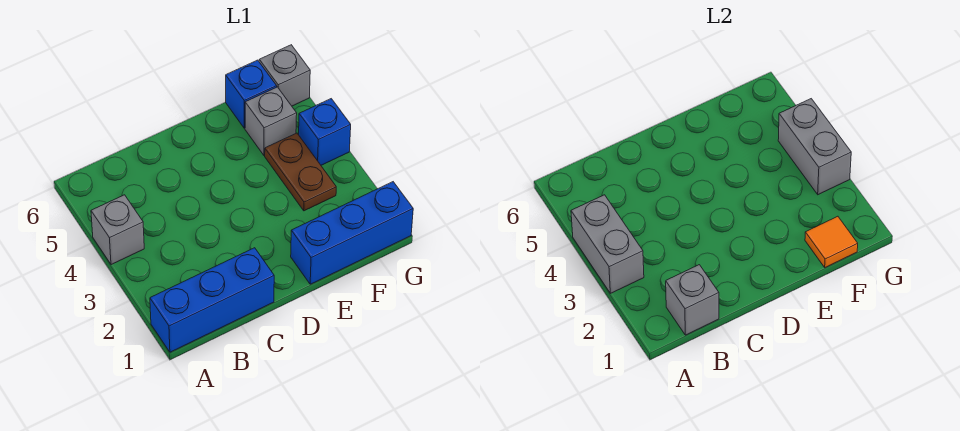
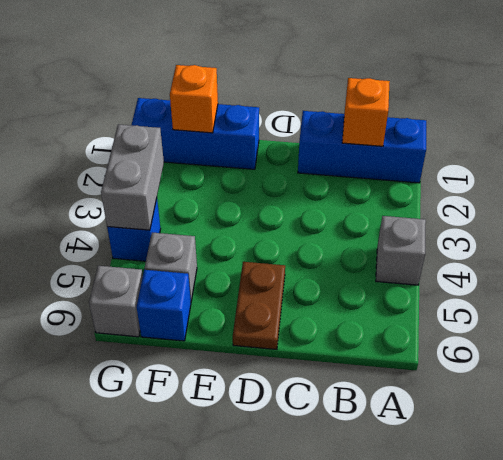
grey brick A3:A4 level 2 -> none
grey brick B1 level 2 -> orange brick B1 level 2
orange tile F1 level 2 -> orange brick F1 level 2
brown plate F3:F4 level 1 -> brown plate D5:D6 level 1

